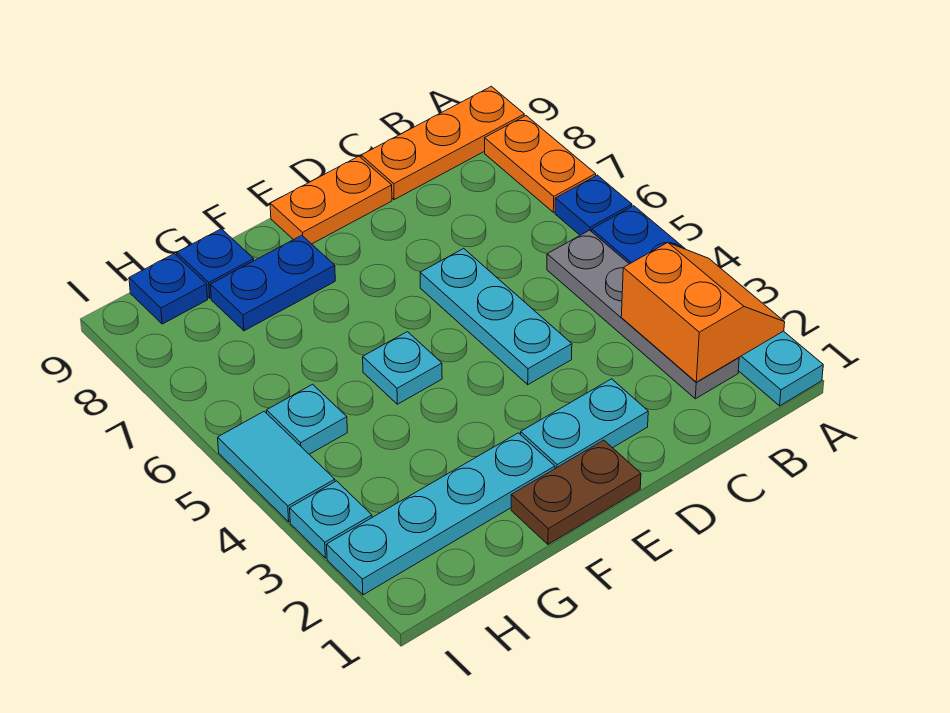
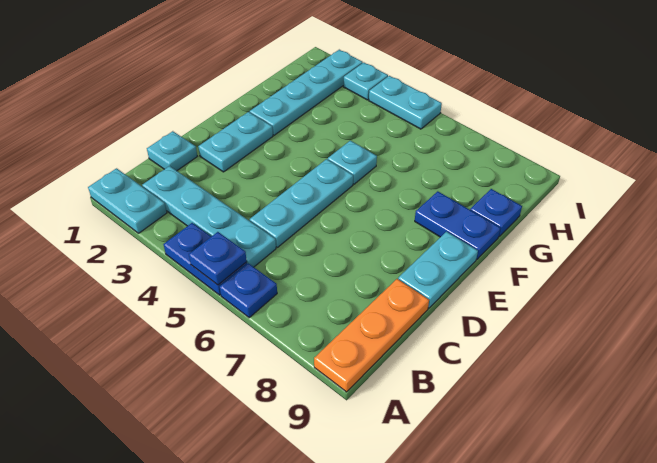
orange slope A2:B3 level 2 top B -> none
orange plate A7:A8 level 1 -> none
grey plate B2:B5 level 1 -> cyan plate B2:B5 level 1
cyan plate D4:D6 level 1 -> cyan plate C5:E5 level 1
orange plate D9:E9 level 1 -> cyan plate D9:E9 level 1
brown plate E1:F1 level 1 -> none
blue plate F8:G8 level 1 -> blue plate F8:F9 level 1
cyan plate H5 level 1 -> cyan plate C1 level 1
blue plate H9 level 1 -> blue plate A5 level 2
cyan tile I4:I5 level 1 -> cyan plate I4:I5 level 1

